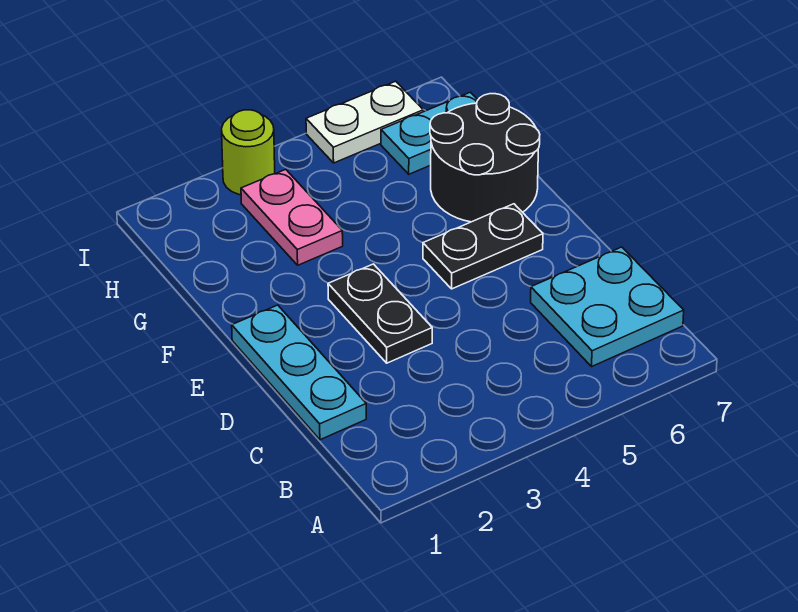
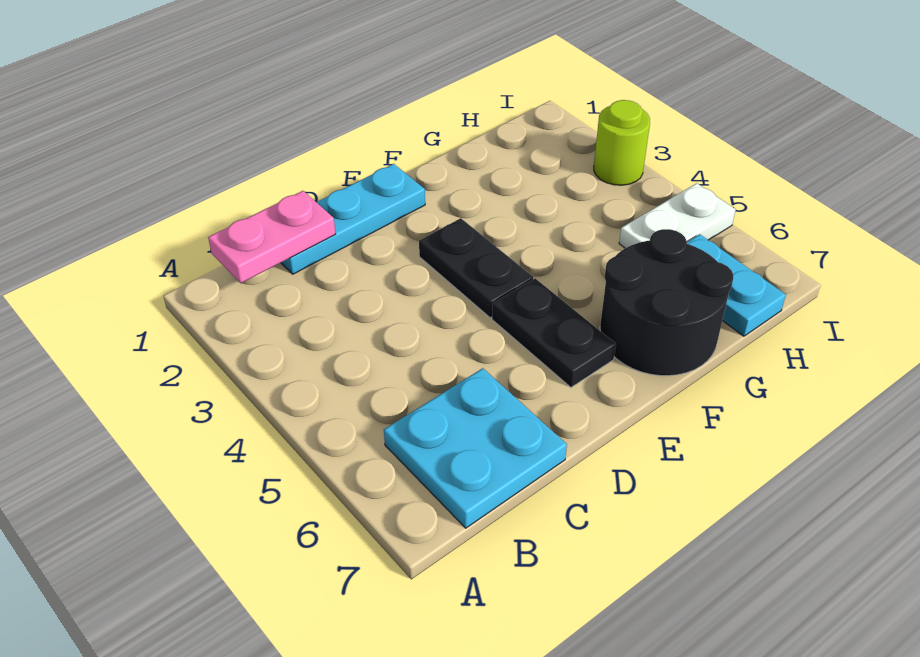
black plate D3:E3 level 1 -> black plate E3:E4 level 1
pink plate G3:H3 level 1 -> pink plate B1:C1 level 2
white plate I5:I6 level 1 -> white plate H5:I5 level 1

